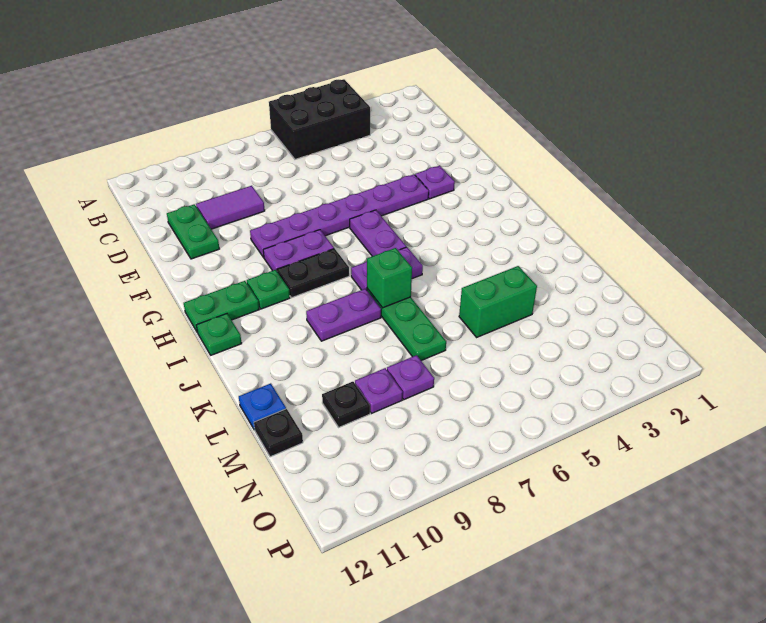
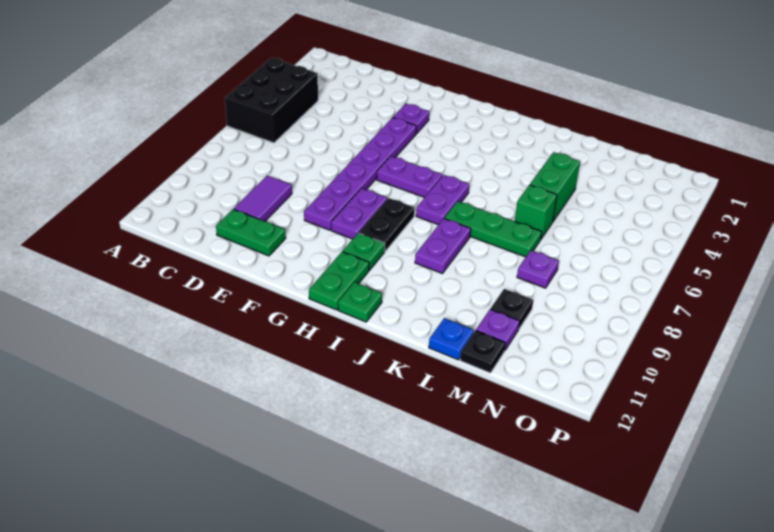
green brick J7 level 2 -> green brick L6 level 1
purple plate M9 level 1 -> purple plate M11 level 1

